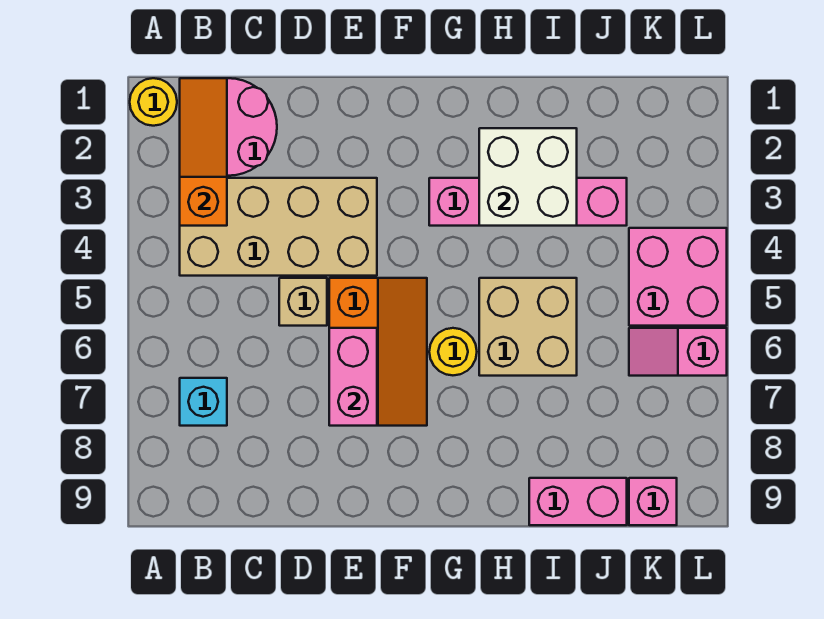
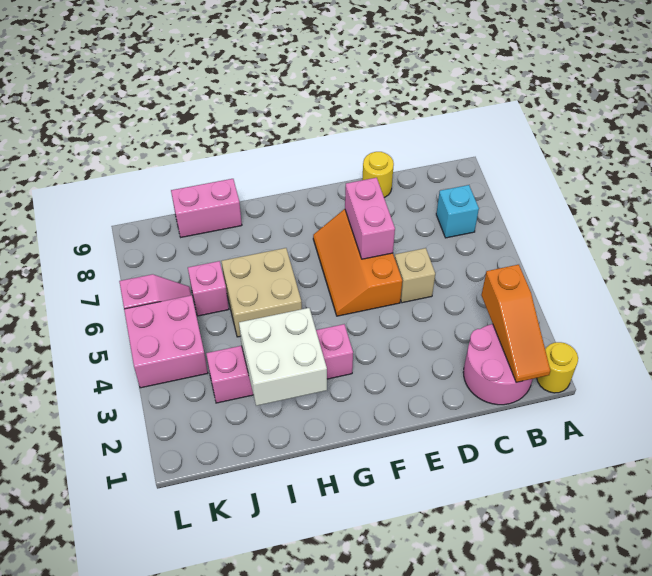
tan brick B3:E4 level 1 -> none
yellow round brick G6 level 1 -> yellow round brick D9 level 1
pink brick K9 level 1 -> pink brick J6 level 1

